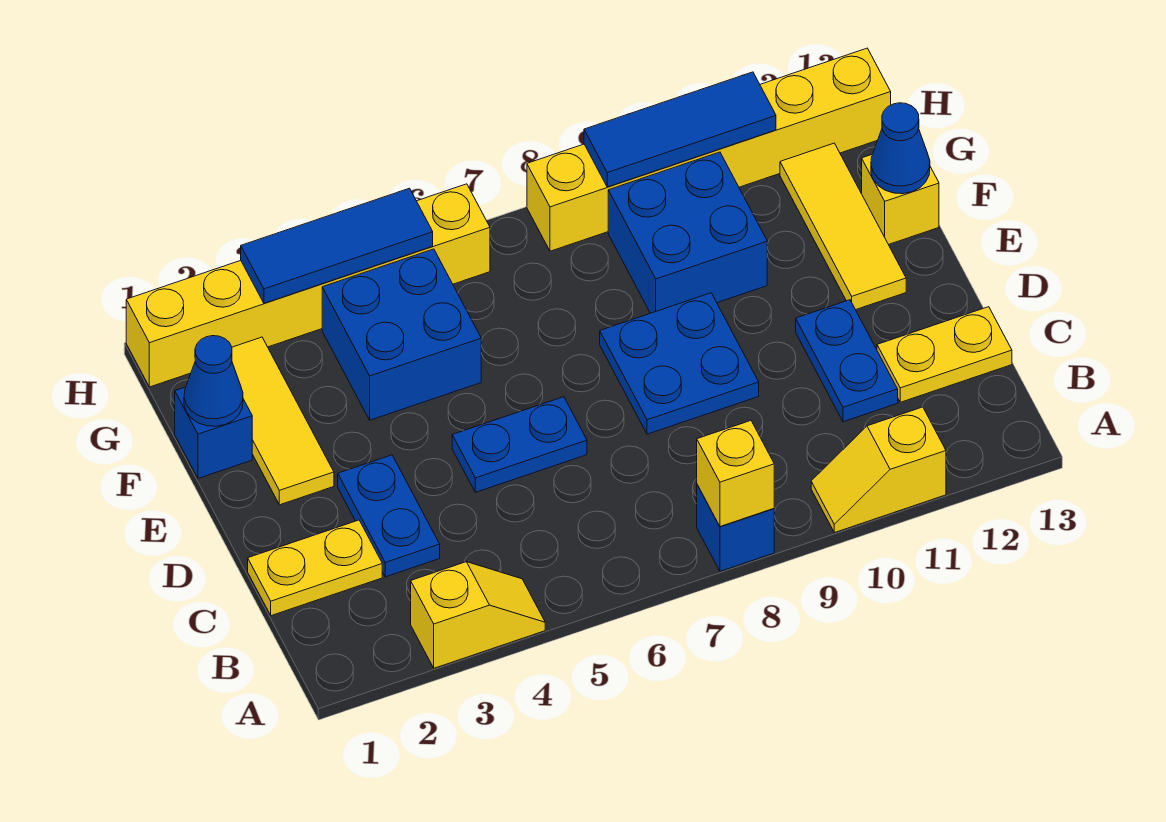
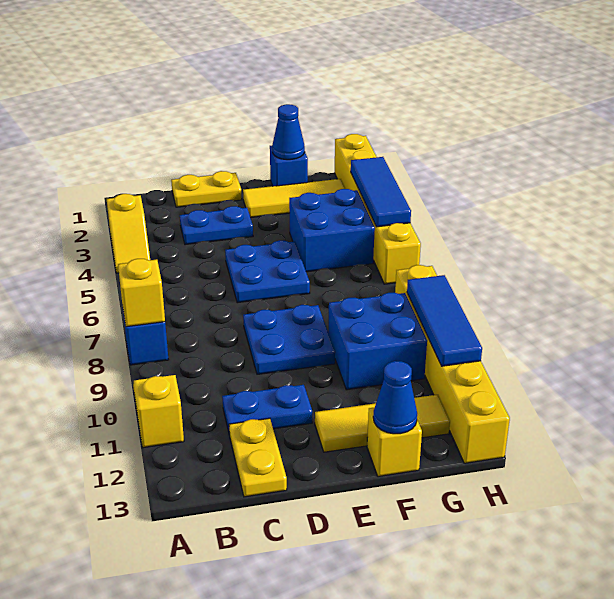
yellow plate C1:C2 level 1 -> yellow plate C1:D1 level 1
blue plate D5:D6 level 1 -> blue plate D5:E6 level 1

